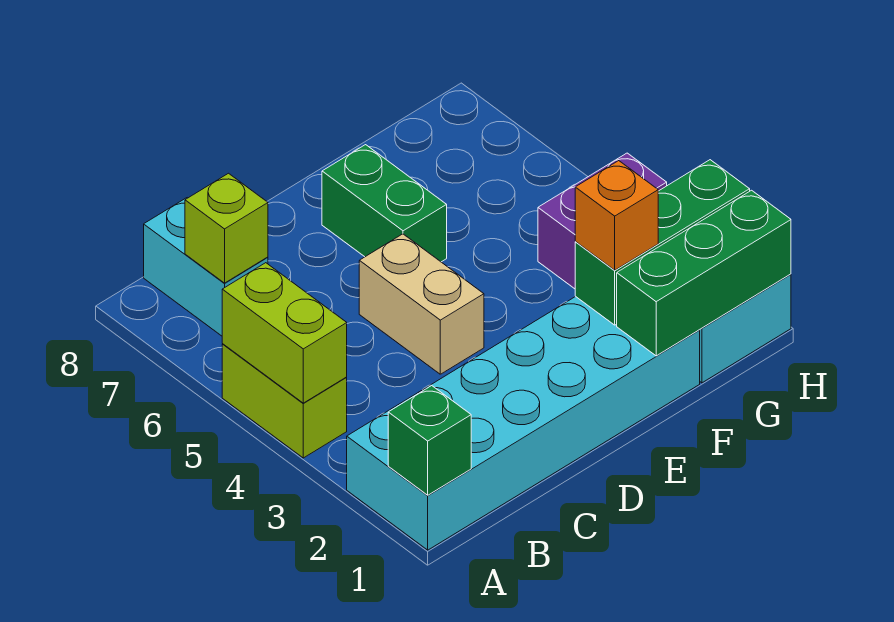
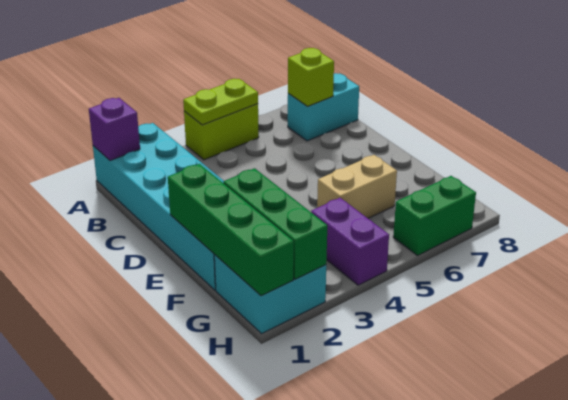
green brick A1 level 2 -> purple brick A1 level 2
lime brick A4:A5 level 2 -> lime plate A4:A5 level 2
tan brick D4:D5 level 1 -> tan brick F5:F6 level 1
green brick E6:E7 level 1 -> green brick H6:H7 level 1
green brick F1:H1 level 2 -> green brick E1:H1 level 2
orange brick F2 level 3 -> none

